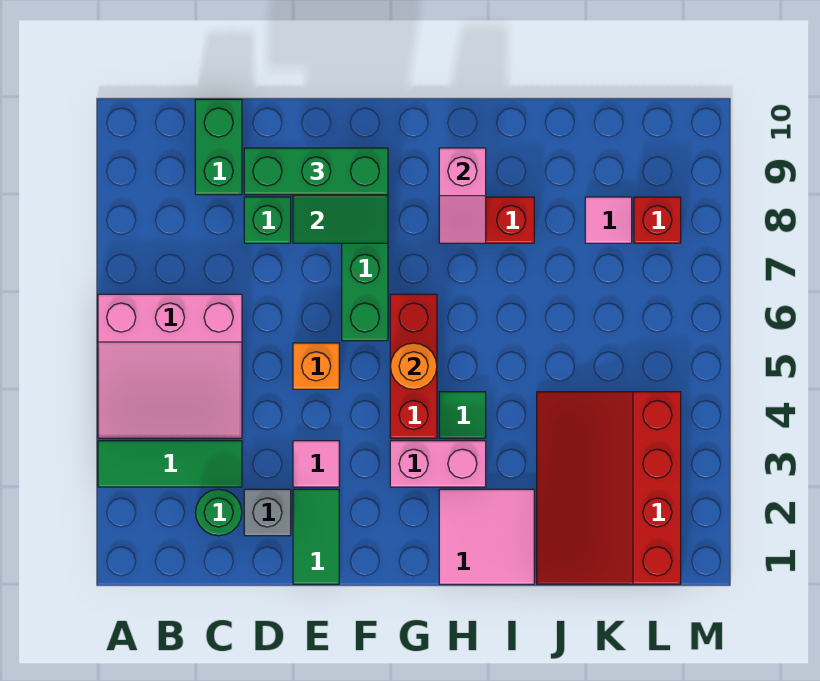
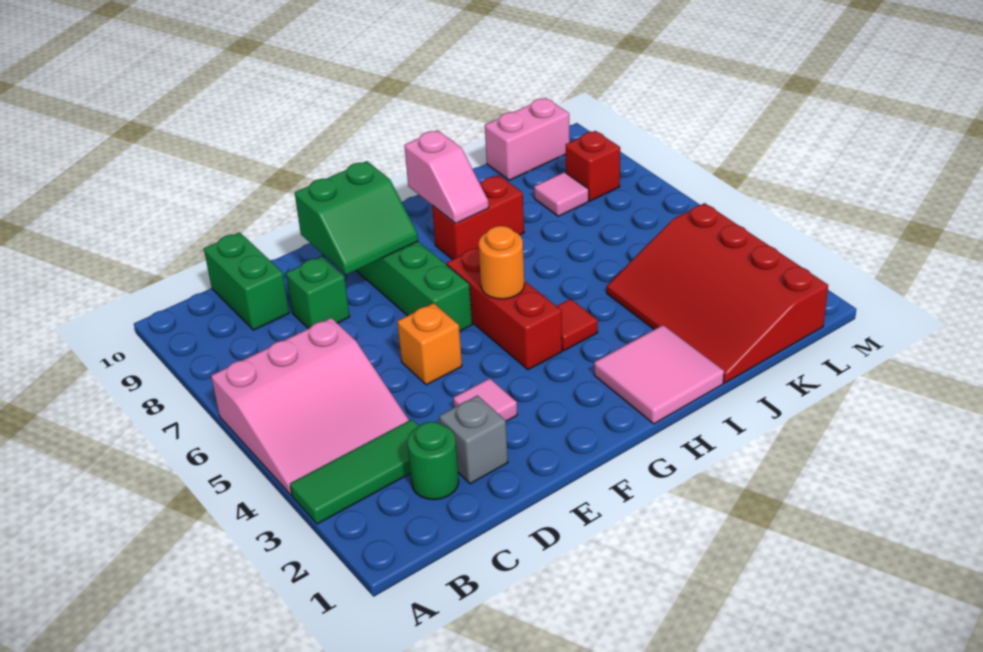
green brick D9:F9 level 3 -> none
green tile E1:E2 level 1 -> none
pink brick G3:H3 level 1 -> pink brick K10:L10 level 1
green tile H4 level 1 -> red tile H4 level 1

